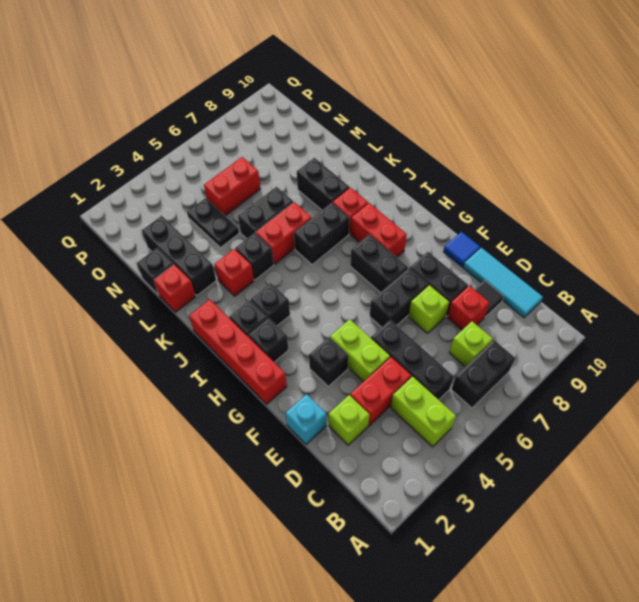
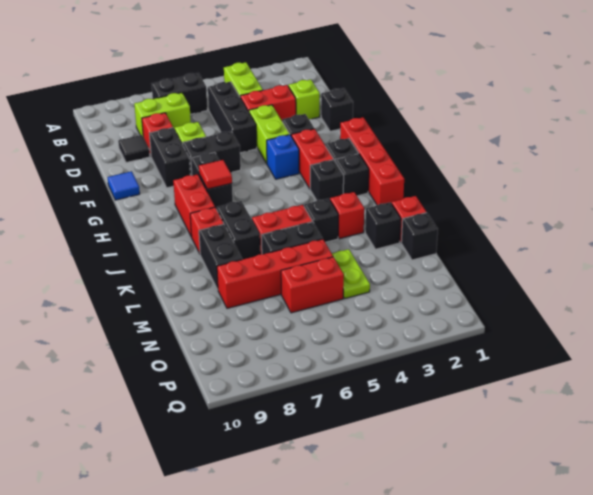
lime brick C7 level 1 -> lime brick C7:C8 level 1
cyan tile C10:E10 level 1 -> none
cyan brick E1 level 1 -> black brick E1 level 1
none -> red brick G3:H3 level 1
none -> blue brick G4 level 1
none -> red tile H7 level 2
black brick J6:J7 level 1 -> black brick J7:K7 level 1
black brick L2:N2 level 1 -> black brick L2 level 1
black plate M4:N4 level 1 -> lime plate M4:N4 level 1
none -> red brick M5:M8 level 1

